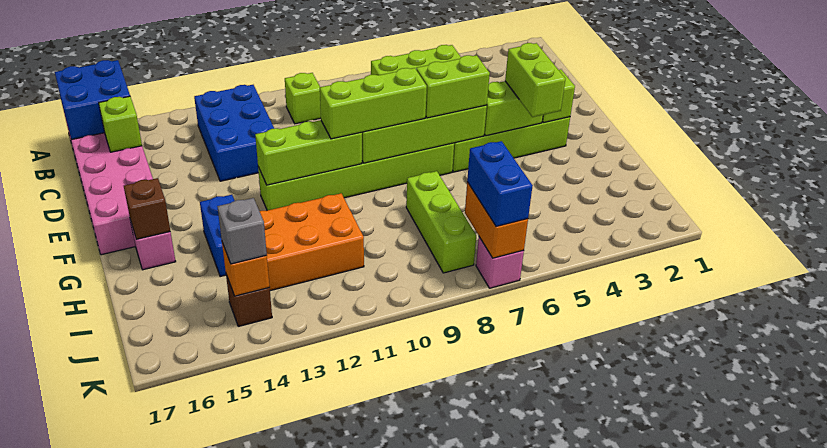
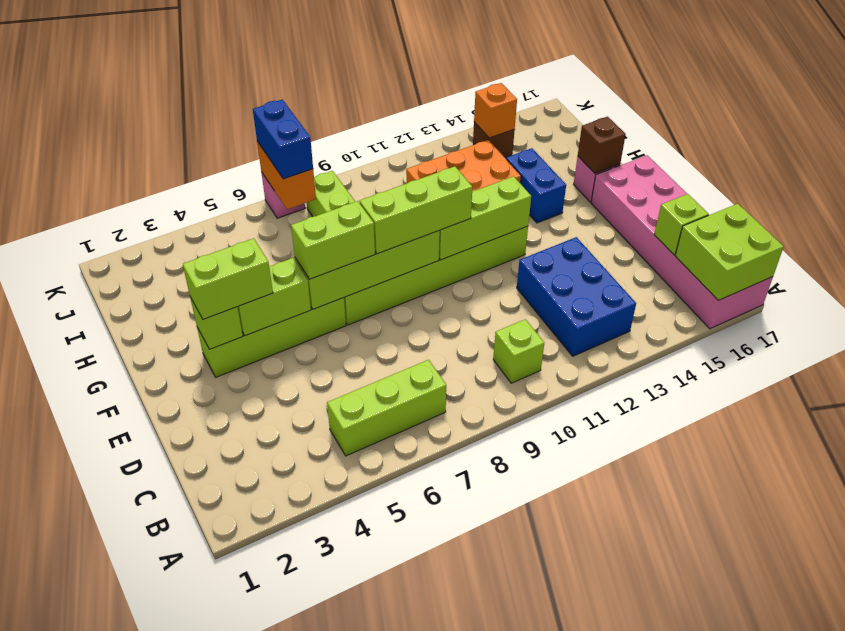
blue brick A16:B17 level 2 -> lime brick A16:B17 level 2
lime brick F4:G4 level 3 -> lime brick F3:F4 level 3
grey brick J14 level 3 -> none

